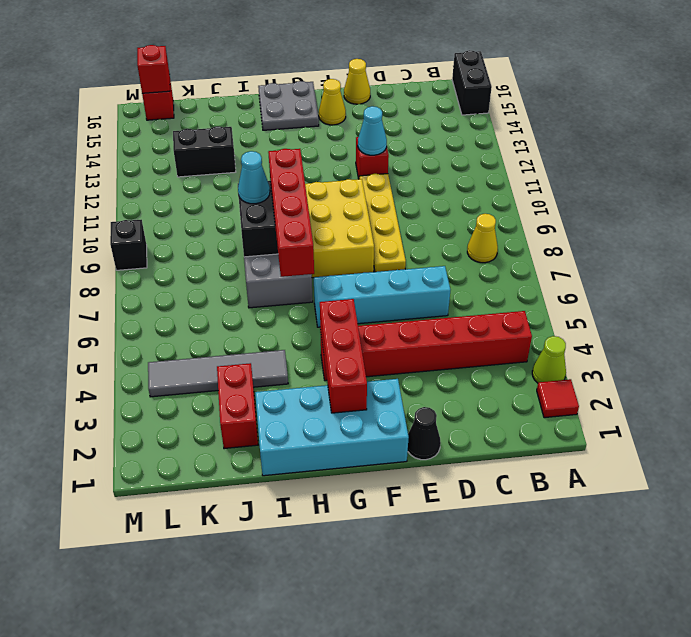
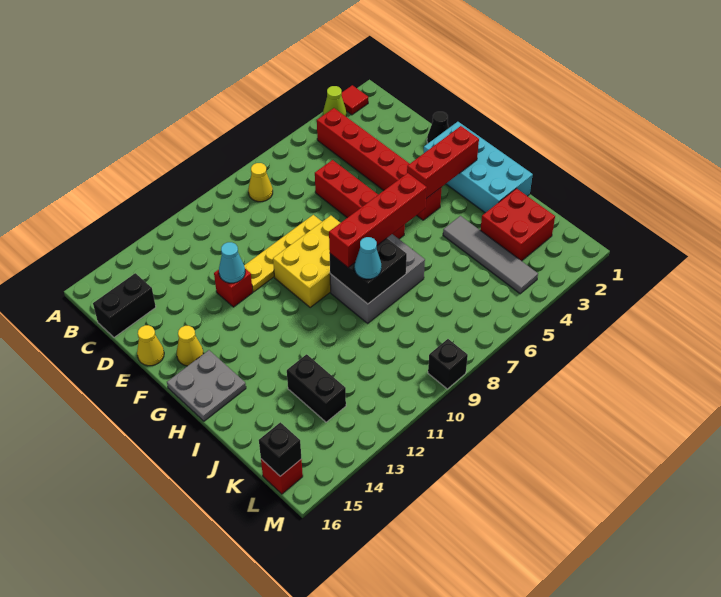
black brick A15:A16 level 1 -> black brick C15:C16 level 1
cyan brick D6:G6 level 1 -> red brick D6:G6 level 1
red brick J2:J3 level 1 -> red brick J2:K3 level 1
red brick L16 level 2 -> black brick L16 level 2

